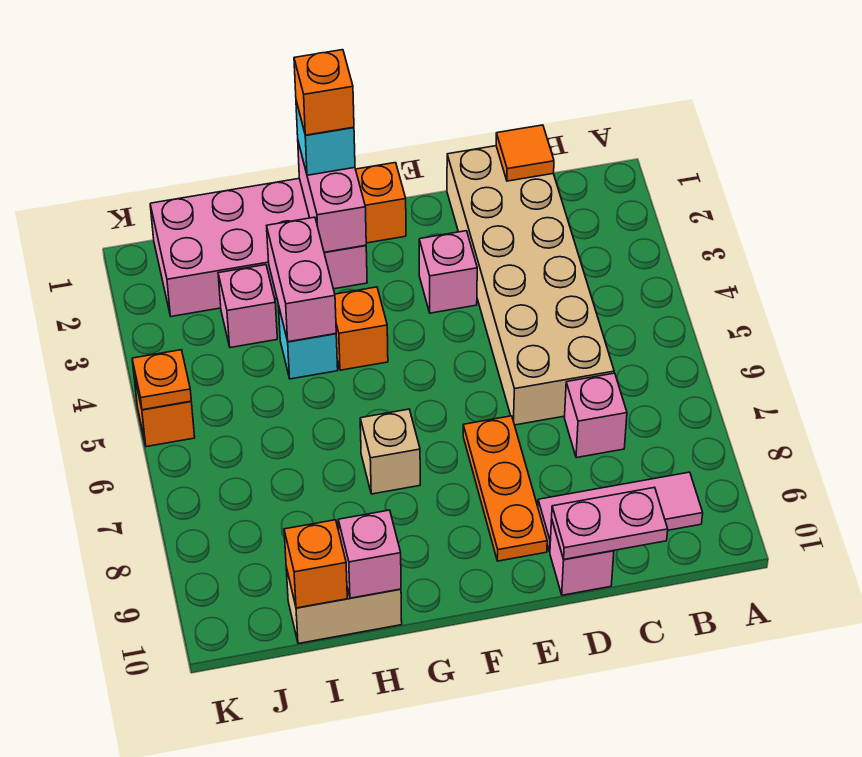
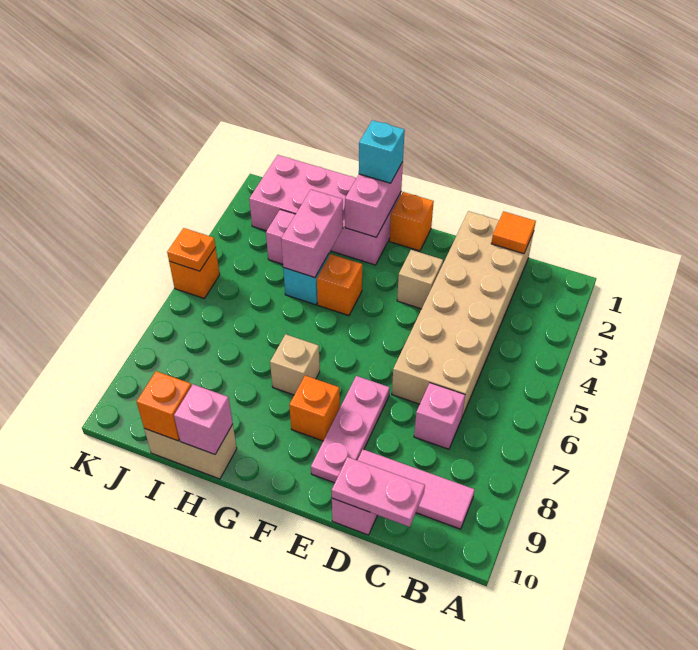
pink brick E3 level 1 -> tan brick E3 level 1
orange plate E7:E9 level 1 -> pink plate E7:E9 level 1
orange brick G1 level 4 -> orange brick F8 level 1

